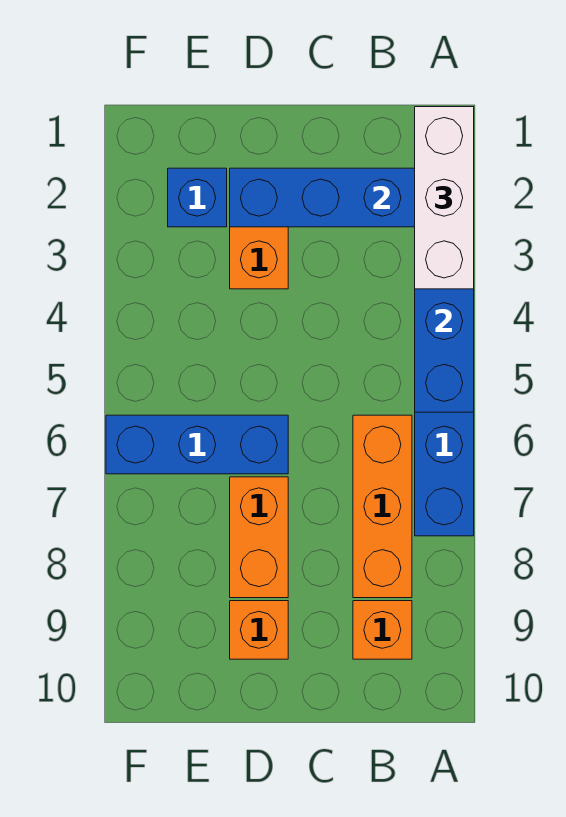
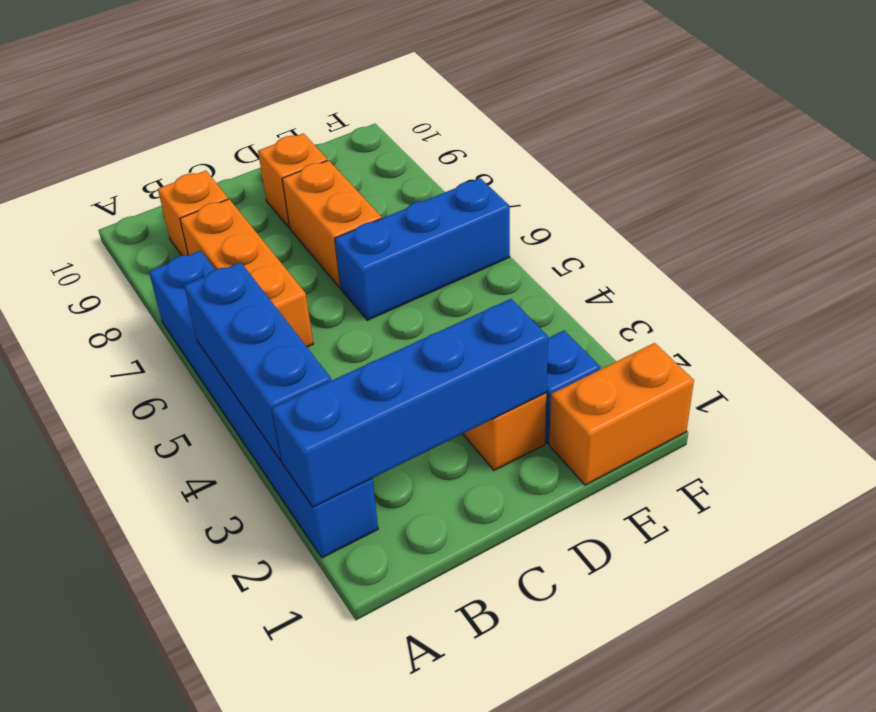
white brick A1:A3 level 3 -> none
none -> orange brick E1:F1 level 1

